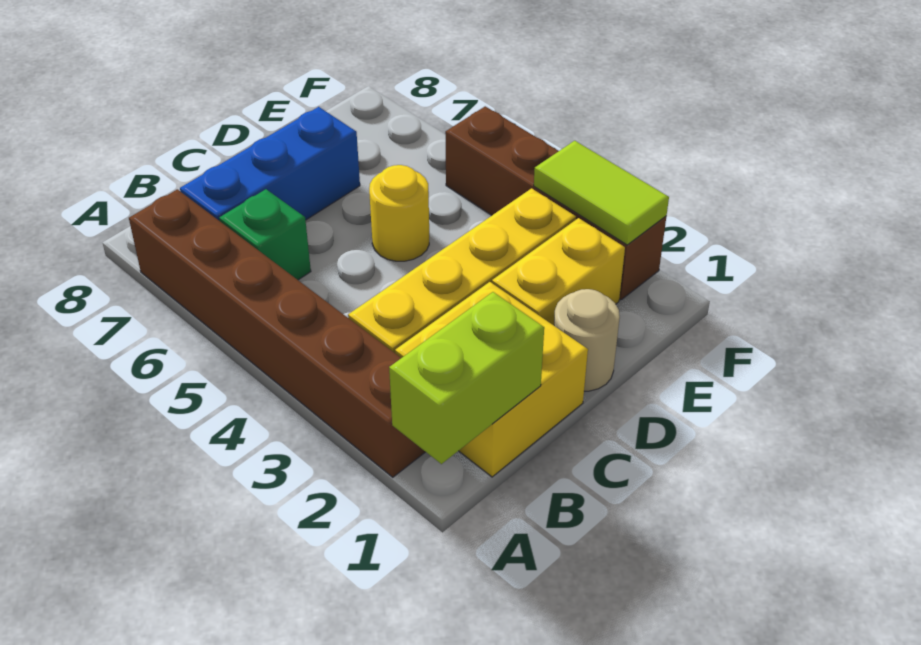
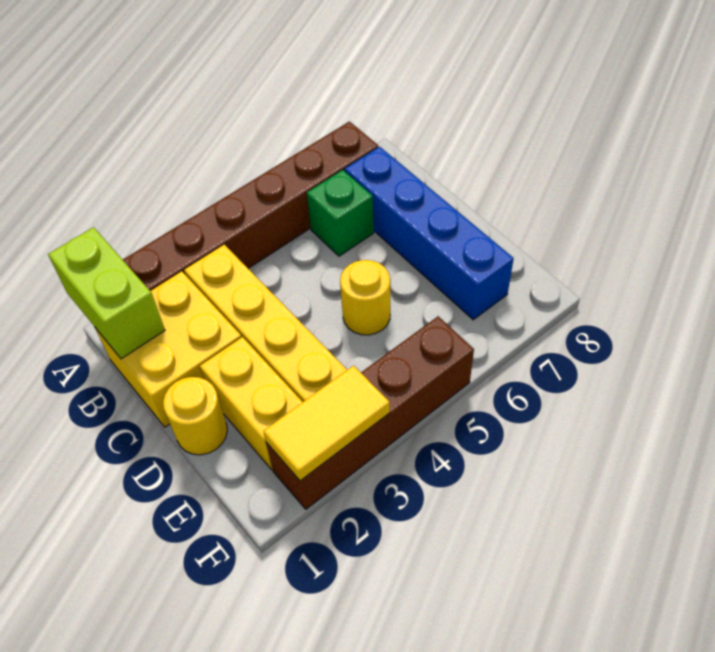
blue brick B7:D7 level 1 -> blue brick B7:E7 level 1
tan round brick D1 level 1 -> yellow round brick D1 level 1
lime tile F2:F3 level 2 -> yellow tile F2:F3 level 2

